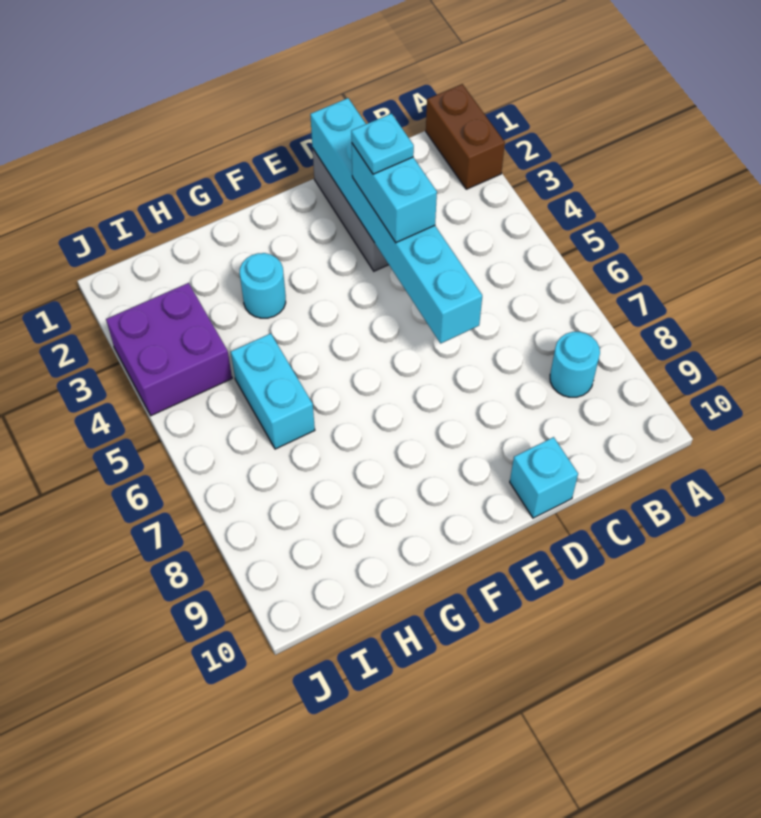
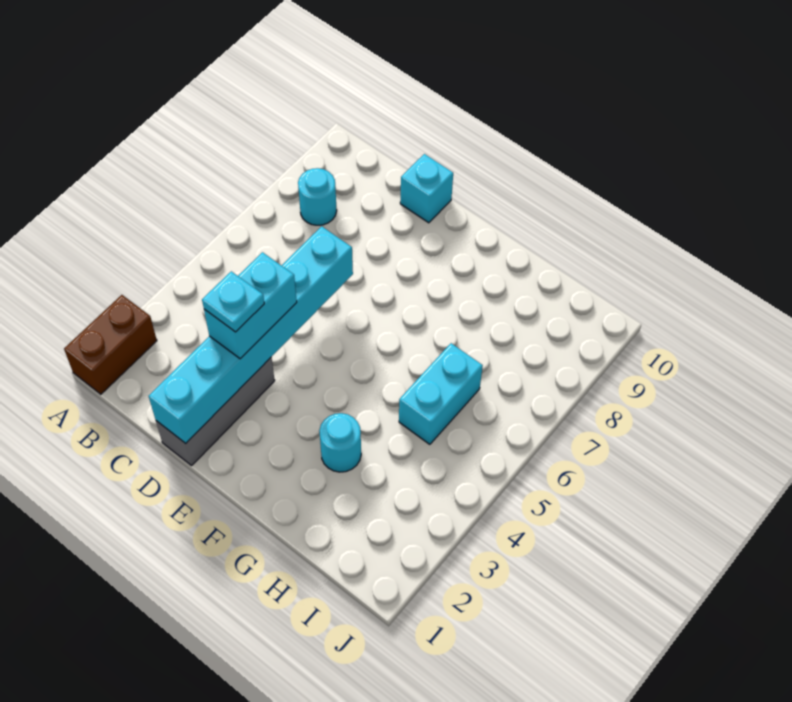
purple brick I3:J4 level 1 -> none

